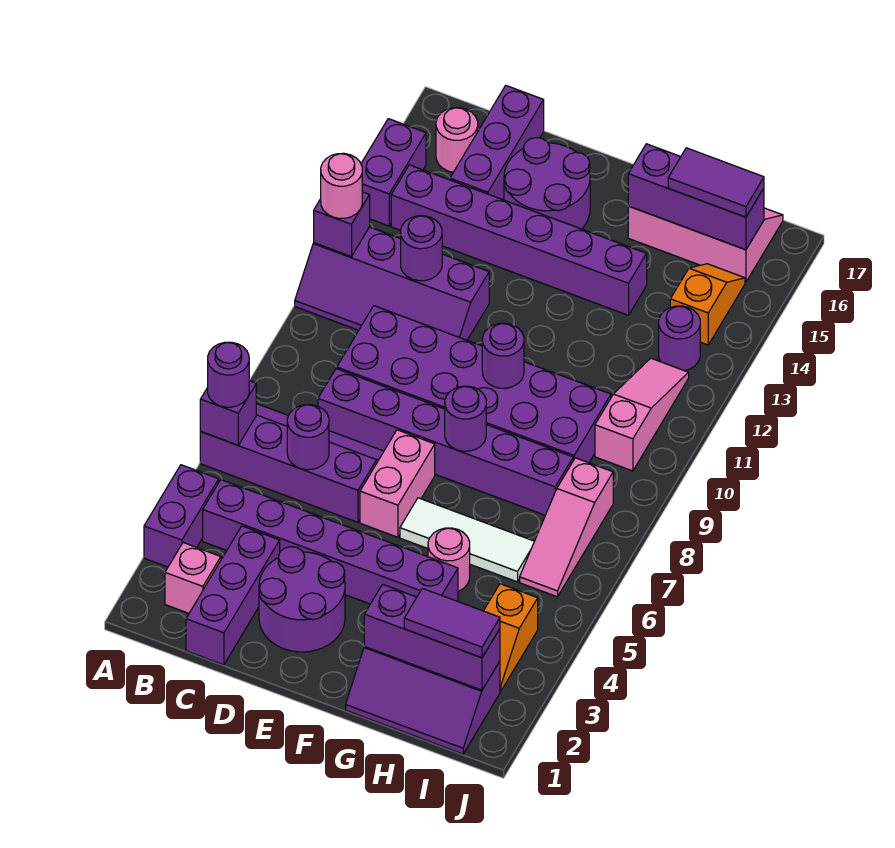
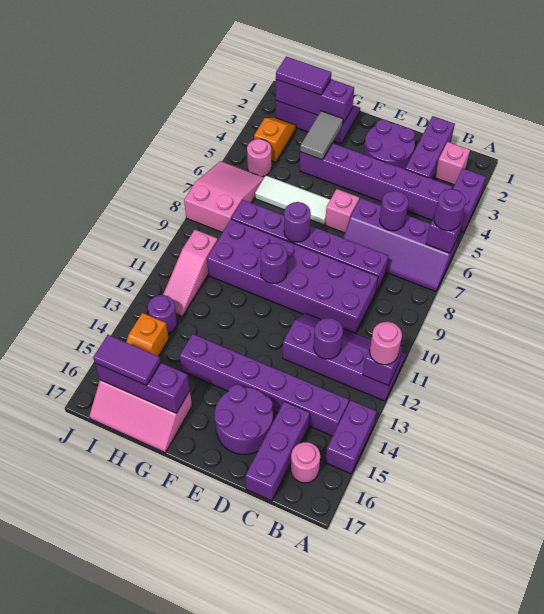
pink brick E6:E7 level 1 -> pink brick E6 level 1
none -> grey tile G3:G4 level 2
pink round brick G5 level 1 -> pink round brick I5 level 1
pink slope I6:I8 level 1 top 8 -> pink slope I6:J8 level 1 top 8

